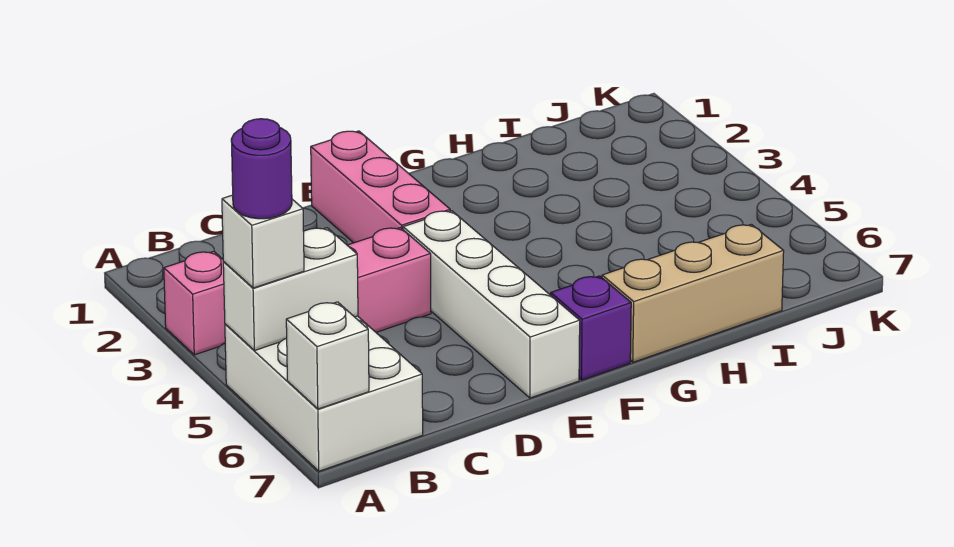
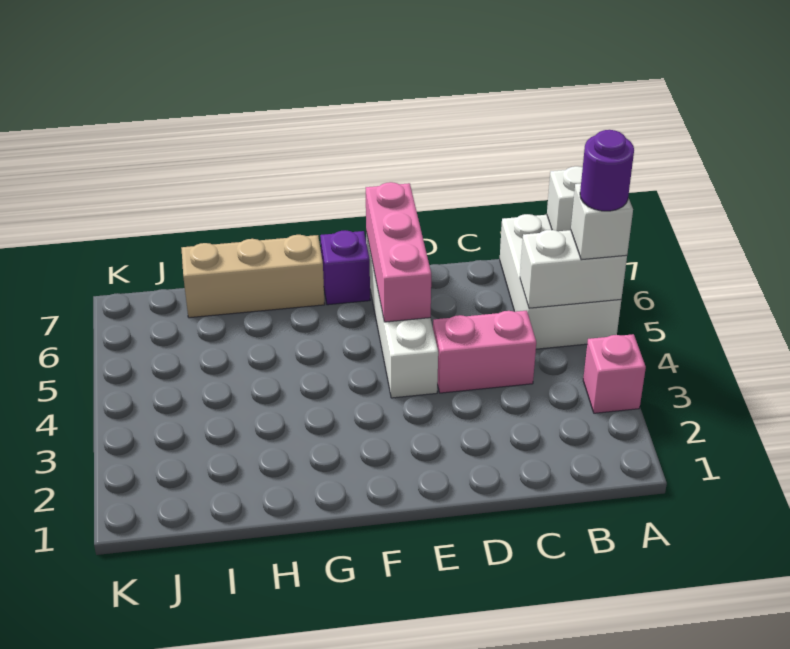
pink brick E1:E3 level 1 -> pink brick E5:E7 level 2

